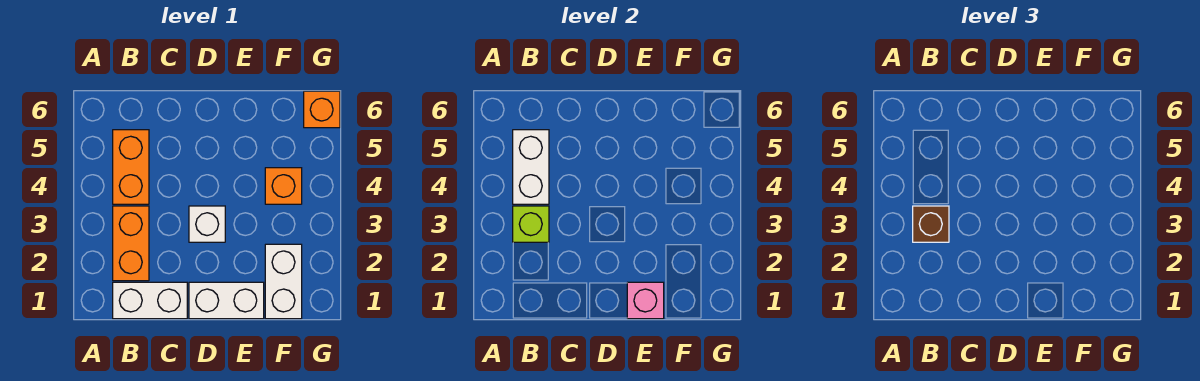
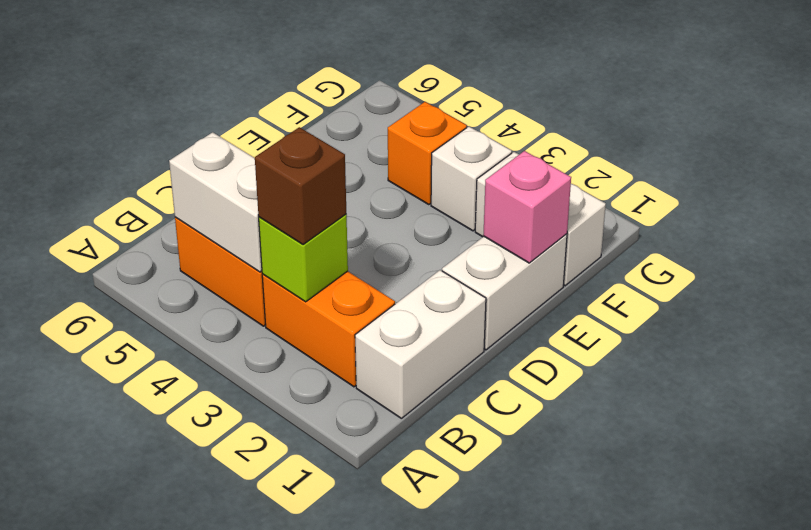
white brick D3 level 1 -> white brick F3 level 1
orange brick G6 level 1 -> none

